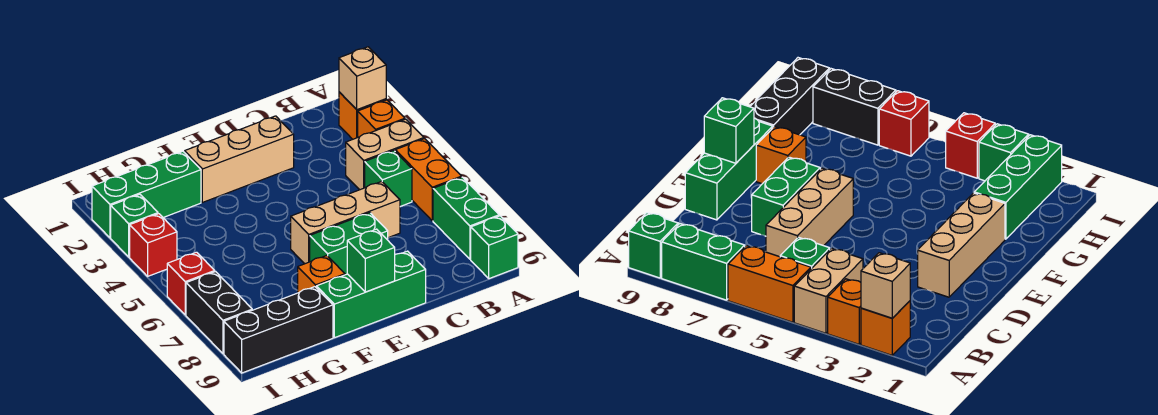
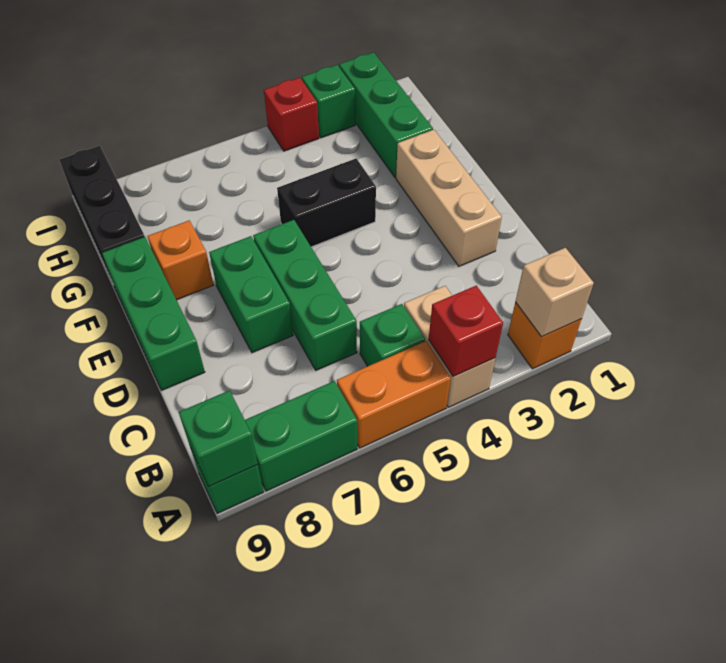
orange brick A3 level 1 -> none
tan brick C6:E6 level 1 -> green brick C6:E6 level 1
green brick E9 level 2 -> green brick A9 level 2
red brick I6 level 1 -> red brick A4 level 2
black brick I7:I8 level 1 -> black brick F4:F5 level 1

